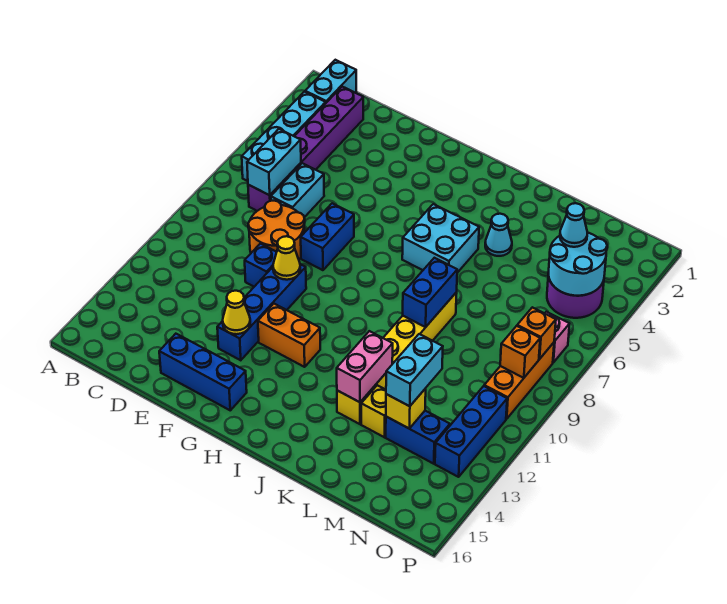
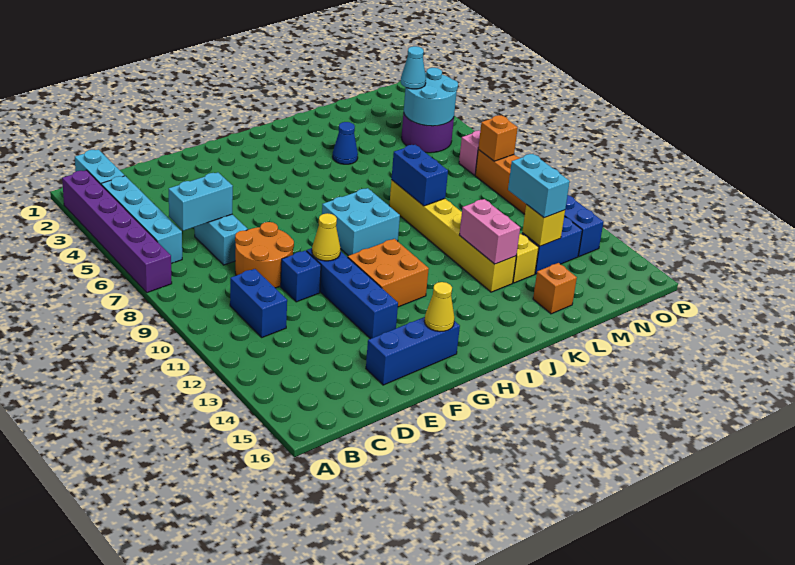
purple brick C2:C7 level 1 -> purple brick A2:A7 level 1
cyan brick C6:C7 level 2 -> cyan brick C6:D6 level 2
blue brick F7:F8 level 1 -> blue brick C10:C11 level 1
yellow cone F13 level 2 -> yellow cone G15 level 2
orange brick G12:H12 level 1 -> orange brick G11:H12 level 1
cyan brick I5:J6 level 1 -> cyan brick H8:I9 level 1
cyan cone K4 level 1 -> blue cone K4 level 1
orange brick O9 level 2 -> orange brick L15 level 1

